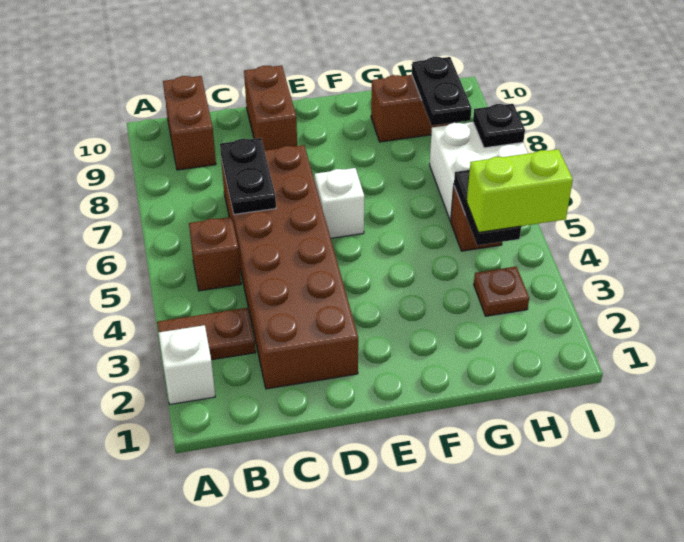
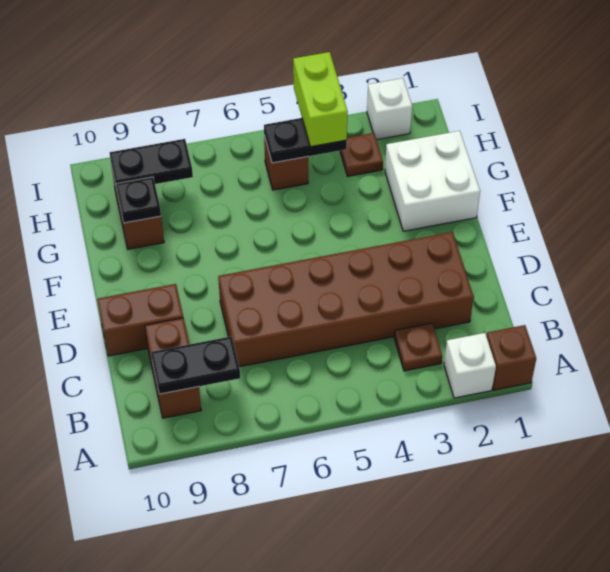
brown plate A3:B3 level 1 -> brown plate B3 level 1
brown brick B5 level 1 -> brown brick A1 level 1
brown brick B9:B10 level 1 -> brown brick B9:C9 level 1
black plate C6:C7 level 2 -> black plate B8:B9 level 2
white brick E6 level 1 -> white brick I2 level 1
white brick H6:I7 level 1 -> white brick F1:G2 level 1
black plate I7 level 2 -> black plate G9 level 2

